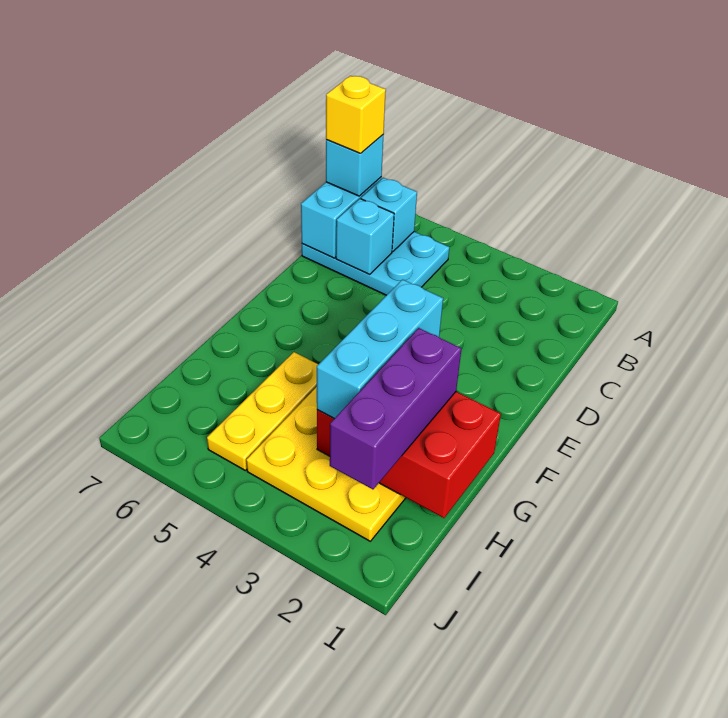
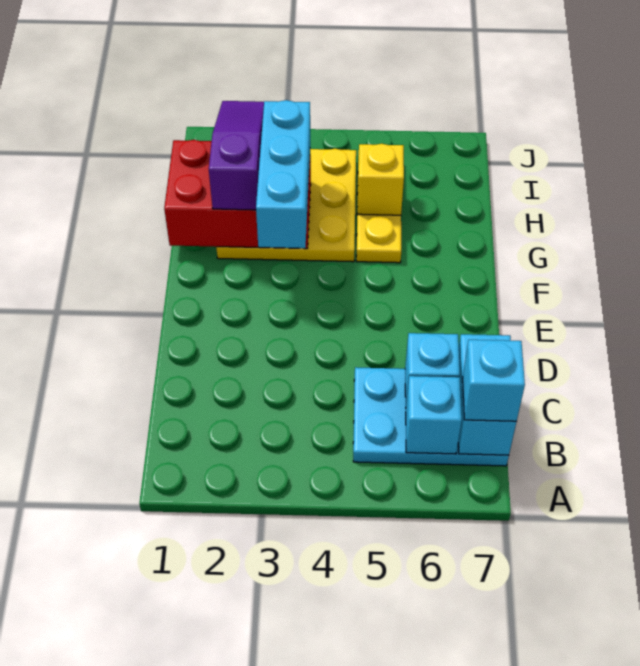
yellow brick B7 level 4 -> yellow brick H5 level 2
purple brick G2:I2 level 3 -> purple slope G2:I2 level 3 top G

